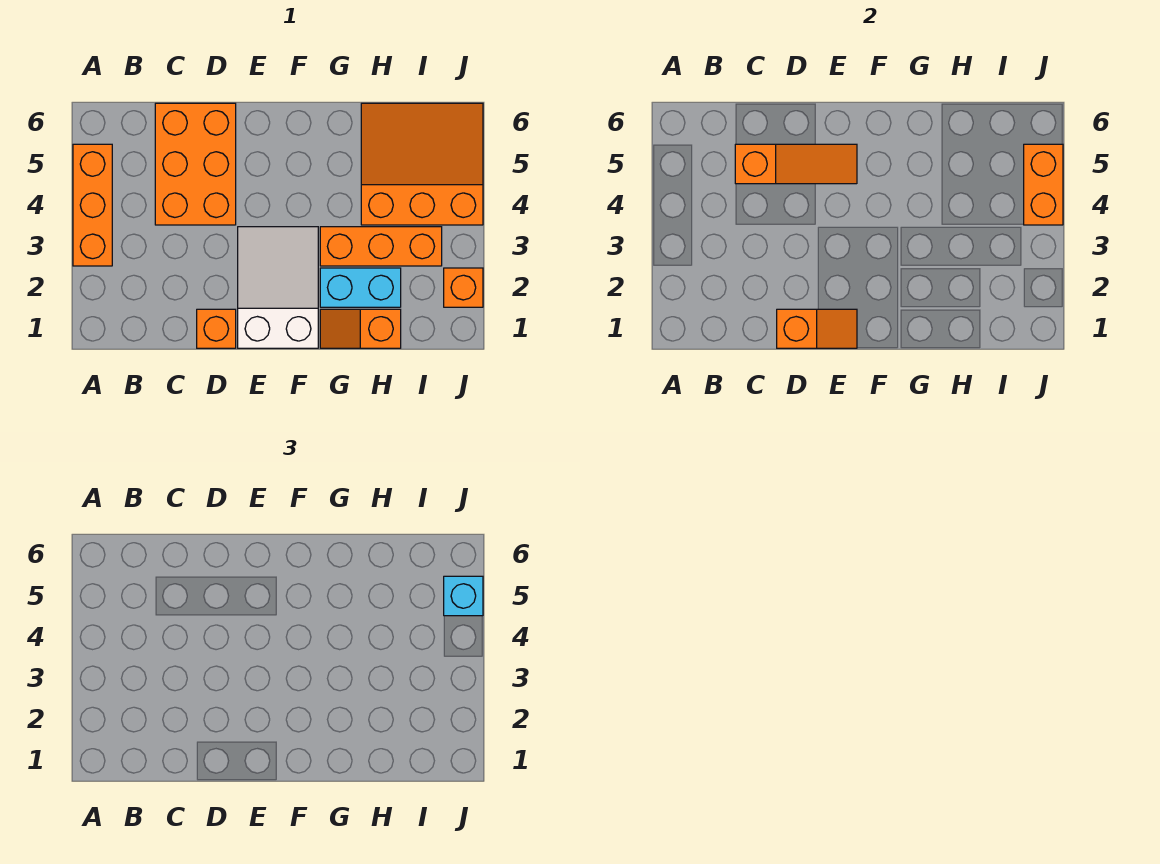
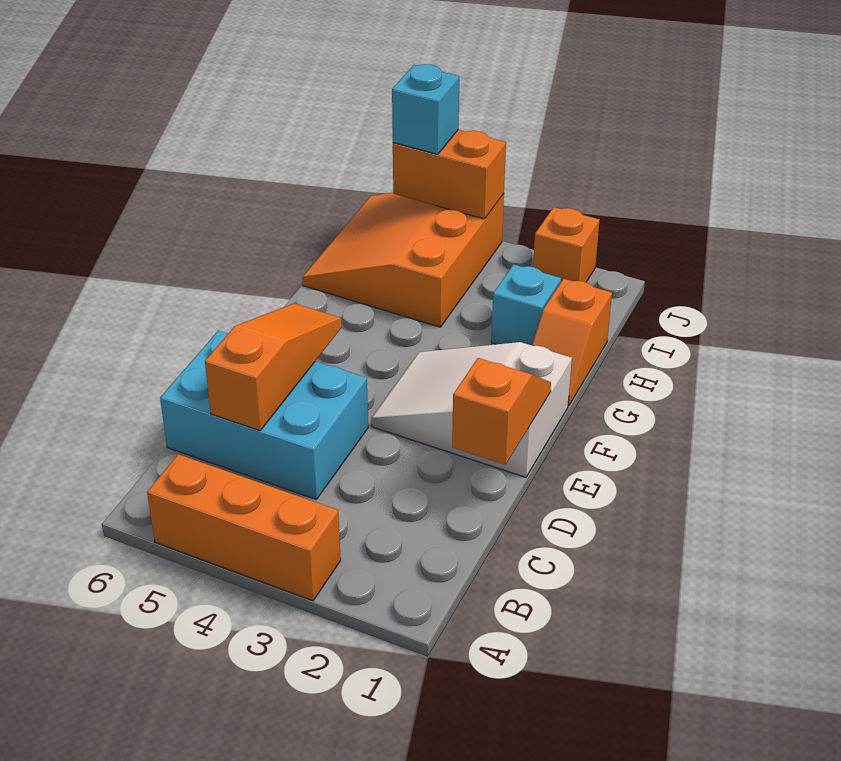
orange brick C4:D6 level 1 -> cyan brick C4:D6 level 1
orange brick D1 level 1 -> none
cyan brick G2:H2 level 1 -> cyan brick H2 level 1
orange brick G3:I3 level 1 -> none

